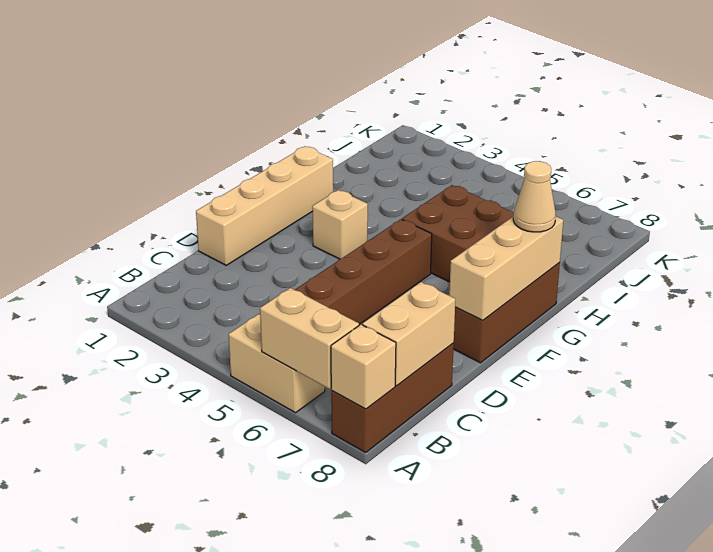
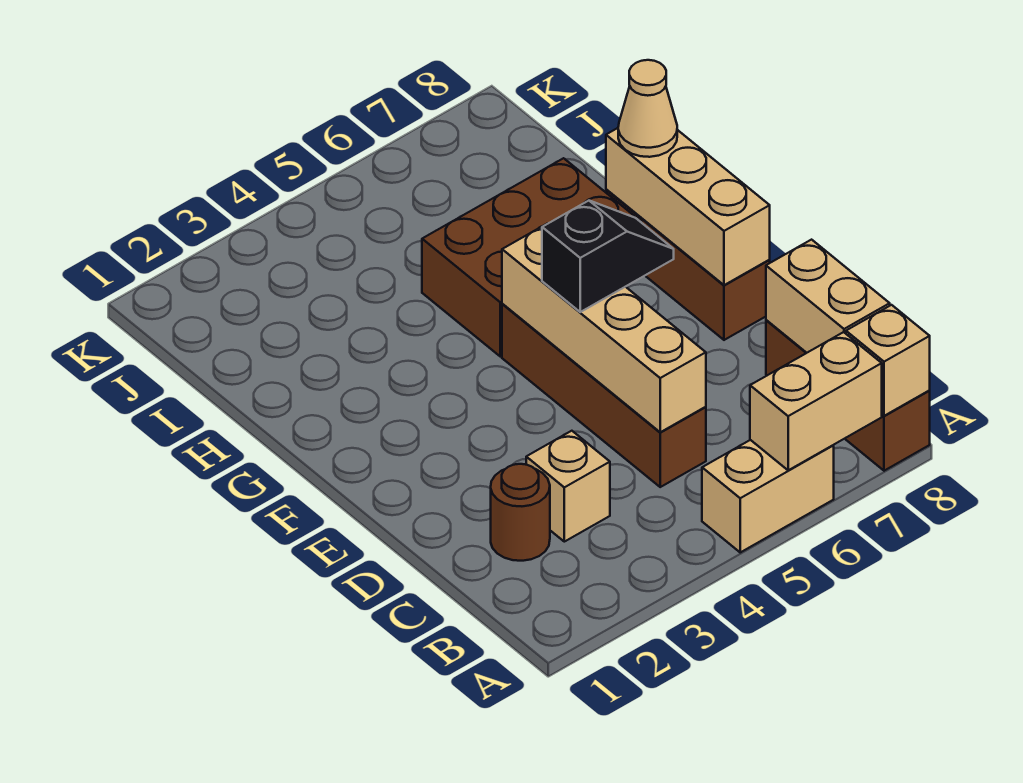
none -> brown round brick C2 level 1
tan brick D1:G1 level 1 -> tan brick C5:F5 level 2
none -> black slope E5:E6 level 3 top 5
tan brick F3 level 1 -> tan brick C3 level 1

